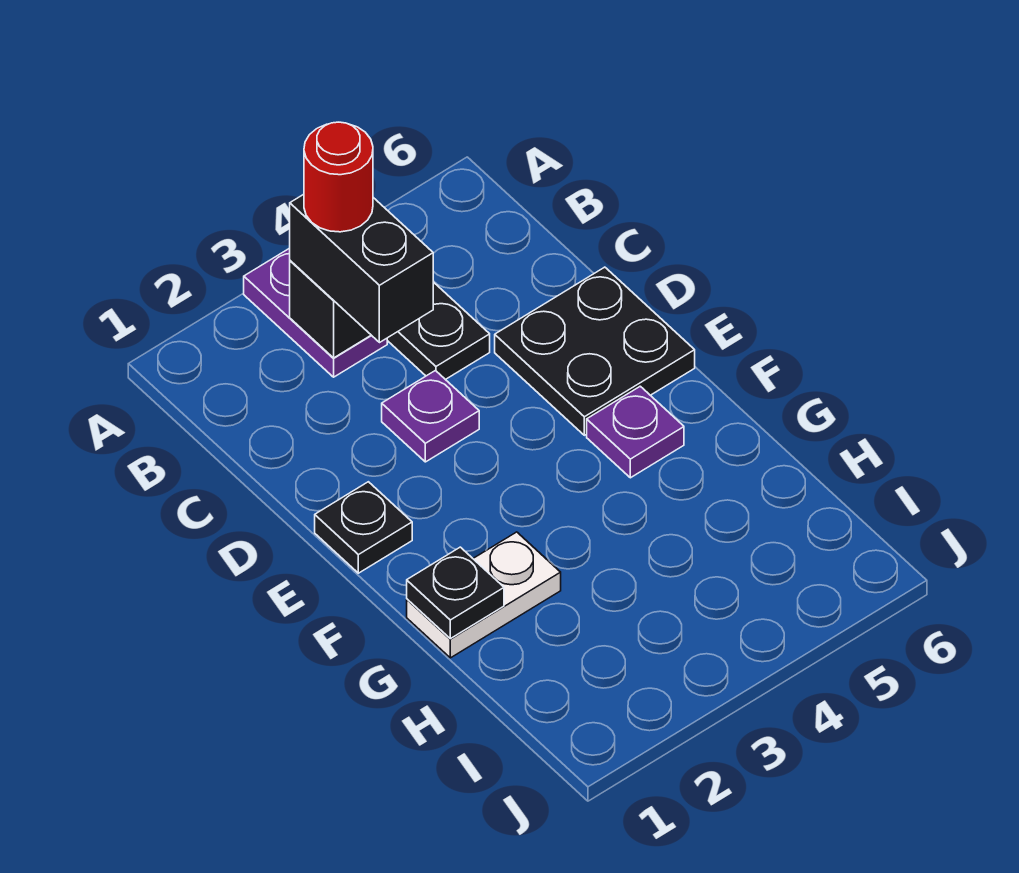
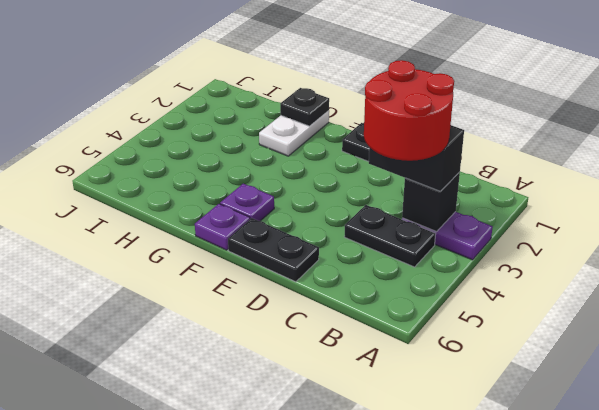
red round brick B3 level 4 -> red round brick B3:C4 level 4
purple plate D3 level 1 -> purple plate F6 level 1
black plate D5:E6 level 1 -> black plate D6:E6 level 1

